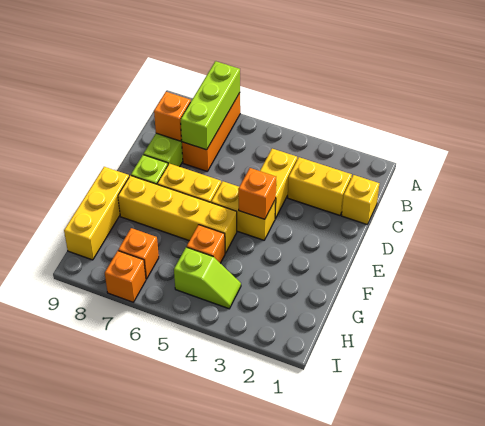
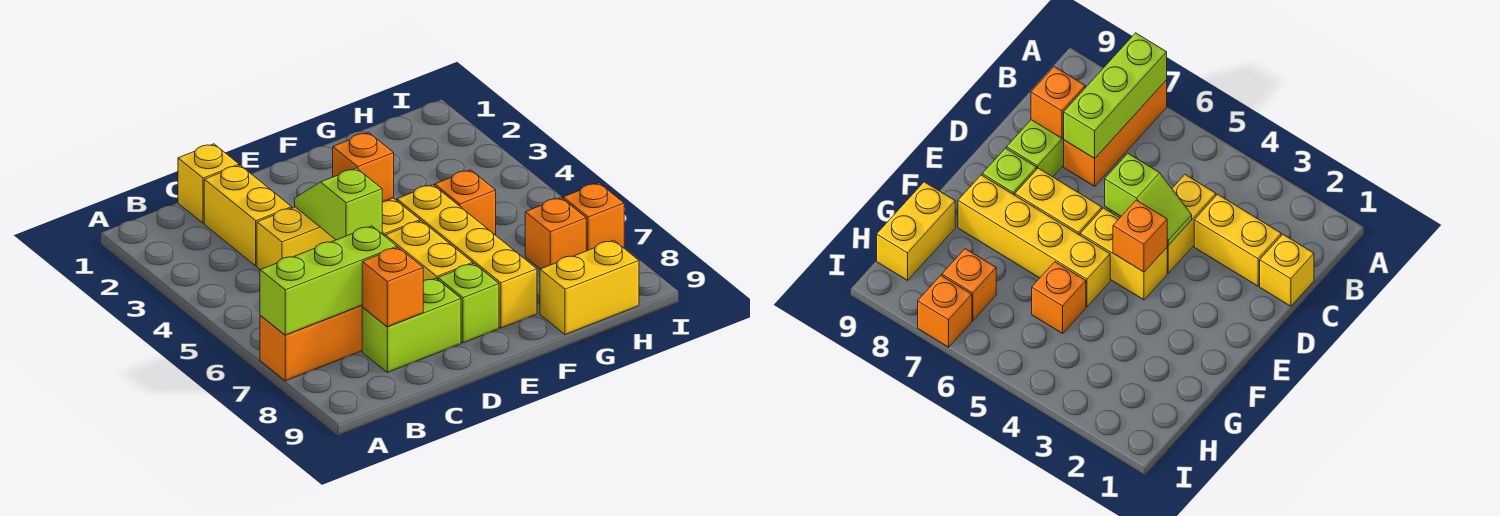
yellow brick F9:H9 level 1 -> yellow brick G9:H9 level 1
lime slope H4:H5 level 1 top 5 -> lime slope D4:D5 level 2 top 5

